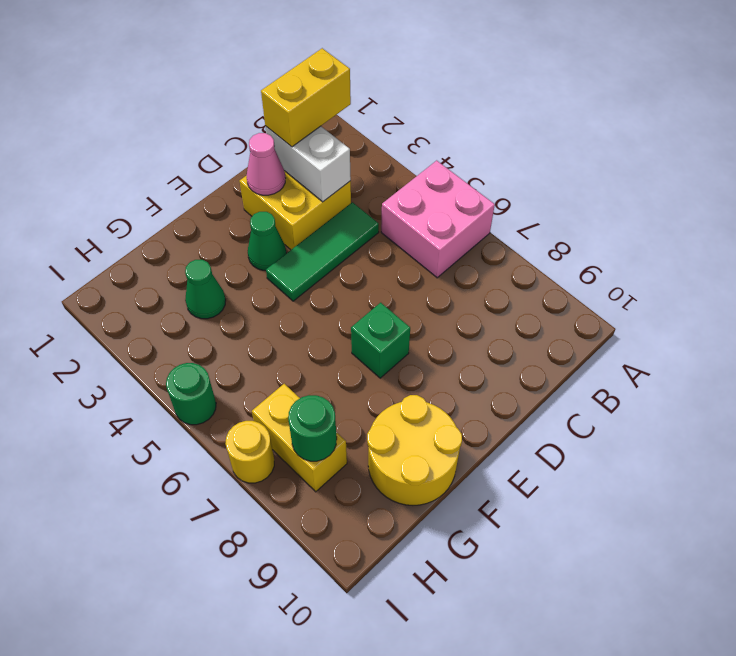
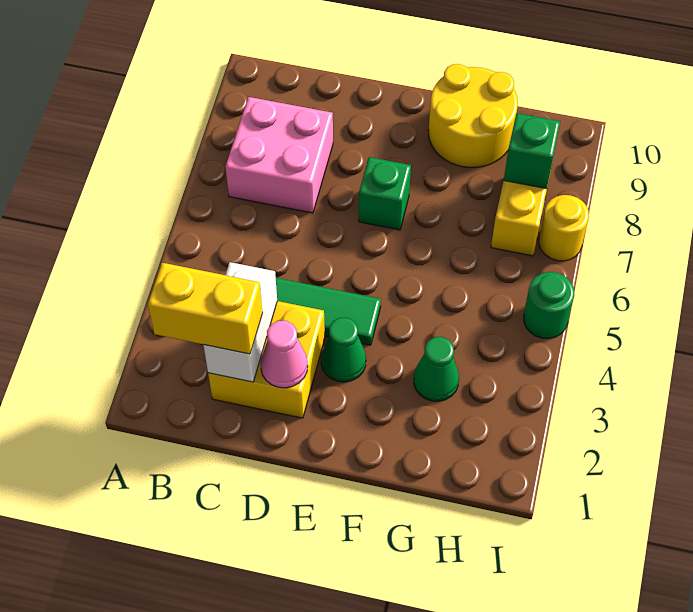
pink brick A5:B6 level 1 -> pink brick B7:C8 level 1
green round brick H8 level 2 -> green brick H8 level 2

